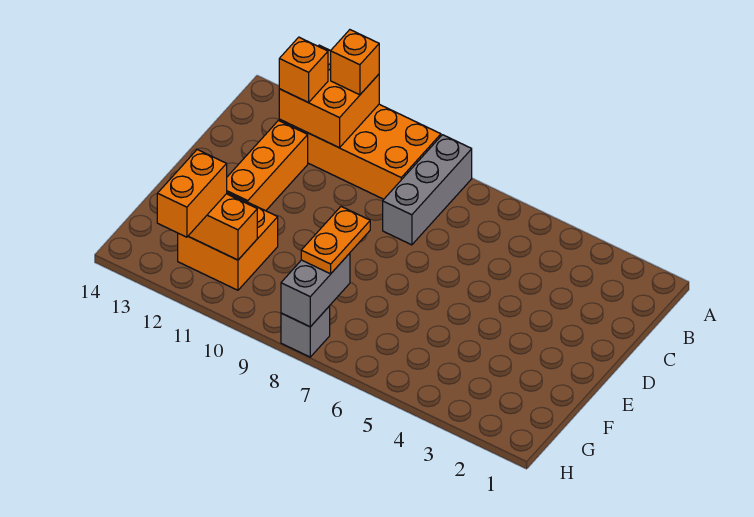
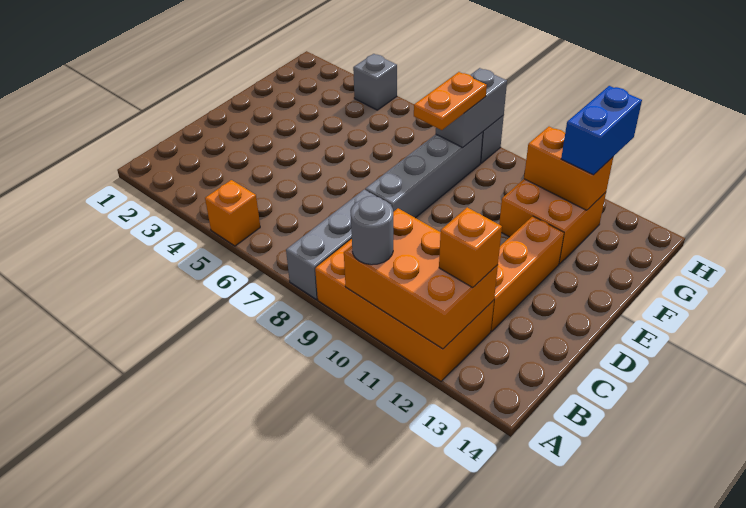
none -> grey round brick A10 level 3
orange brick A11:B12 level 2 -> orange brick A10:B12 level 2
orange brick A11 level 3 -> orange brick A5 level 1
none -> grey brick D8:G8 level 1
orange brick G12:H12 level 3 -> blue brick G12:H12 level 3
none -> grey brick H4 level 1

